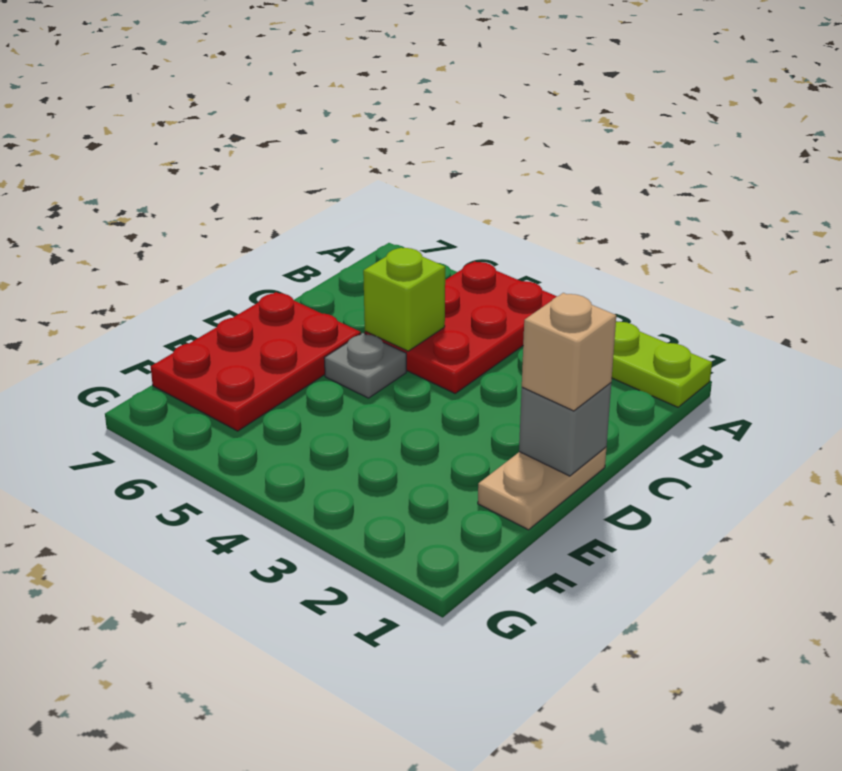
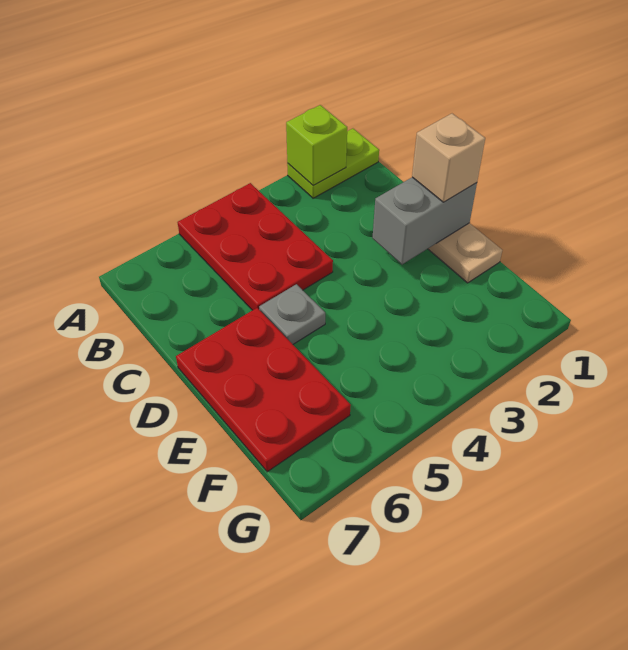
lime brick C5 level 2 -> lime brick A2 level 2
grey brick D1 level 2 -> grey brick D1:D2 level 2

